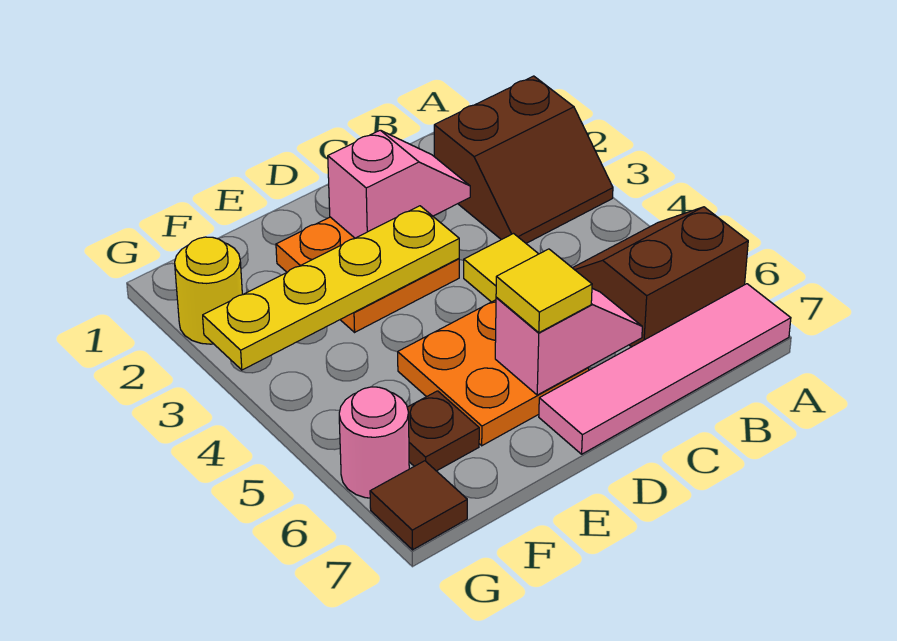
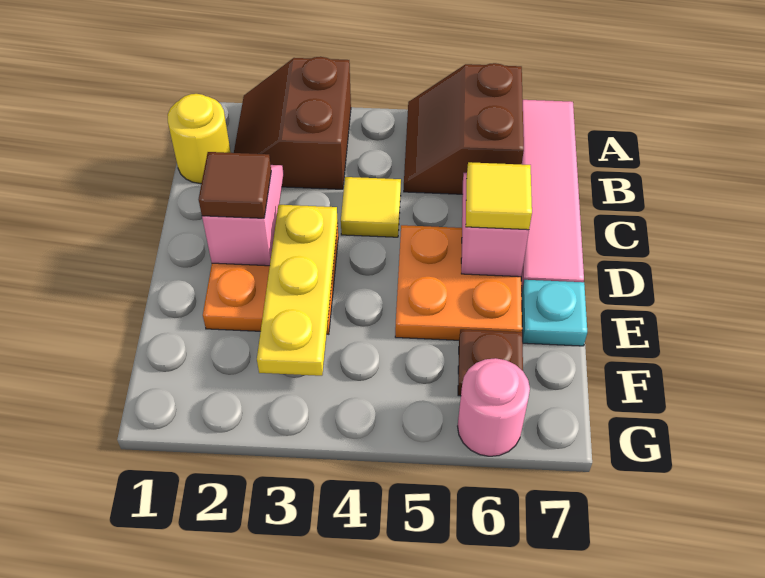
brown slope A2:B3 level 1 top 2 -> brown slope A2:B3 level 1 top 3
yellow plate D3:G3 level 2 -> yellow plate D3:F3 level 2
none -> cyan plate E7 level 1
yellow round brick G2 level 1 -> yellow round brick B1 level 1
brown tile G7 level 1 -> brown tile D2 level 3

